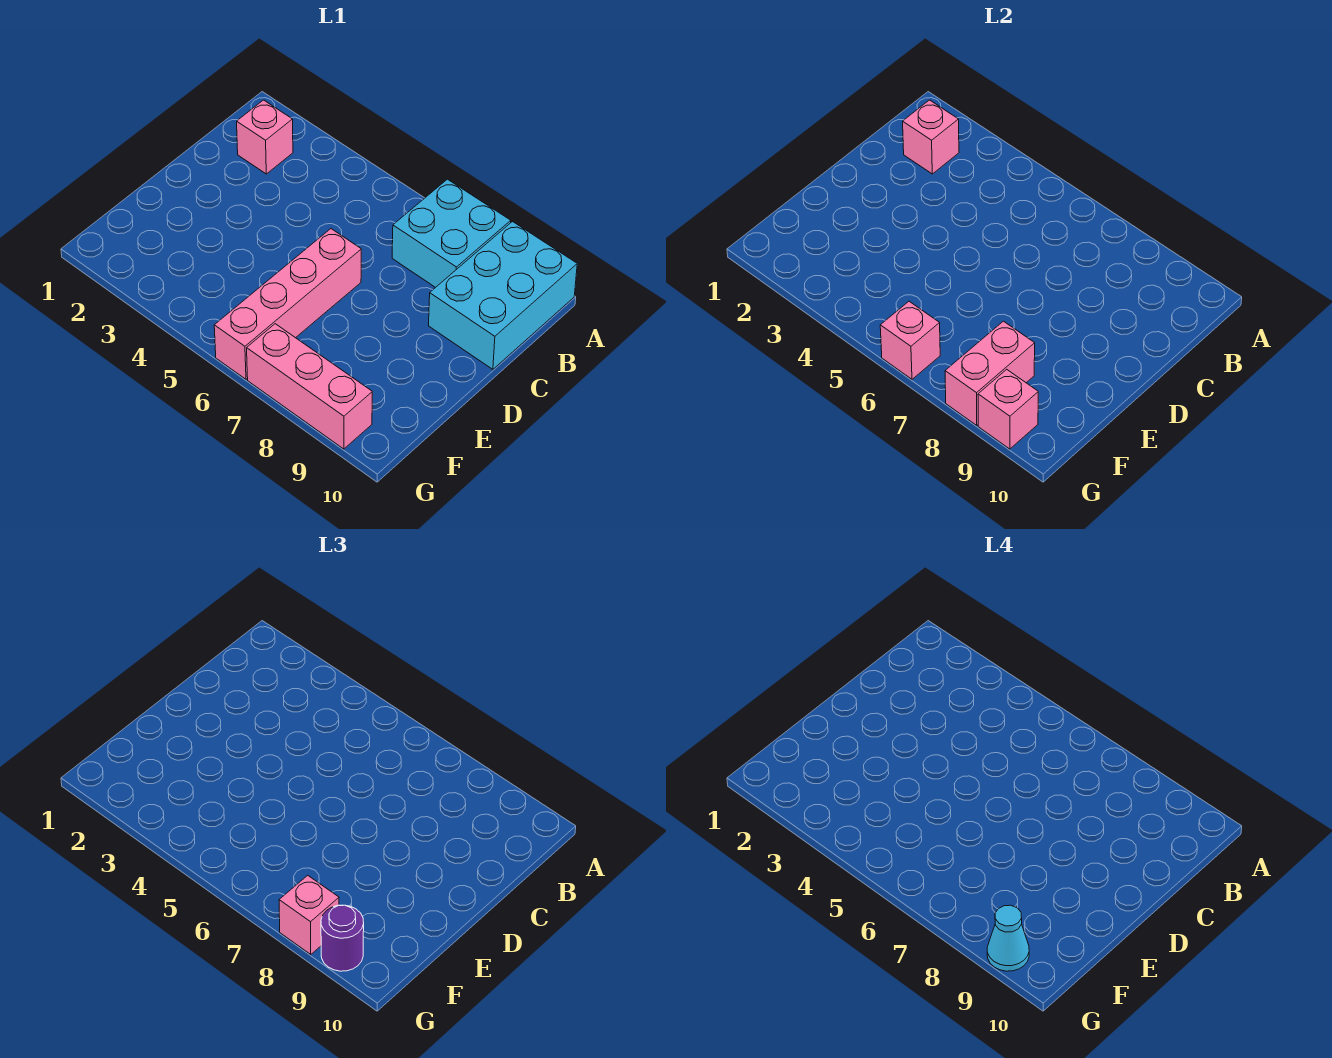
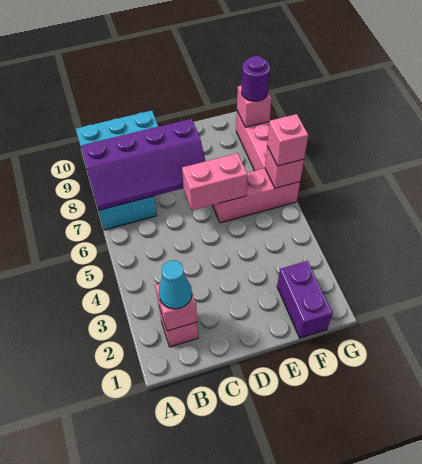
none -> purple slope A7:D8 level 2 top 8
pink brick D6:G6 level 1 -> pink brick E6:G6 level 1
none -> purple brick F1:F2 level 1
pink brick F8:G8 level 2 -> pink brick D6:E6 level 2
pink brick G8 level 3 -> pink brick G6 level 3
cyan cone G9 level 4 -> cyan cone B2 level 3

